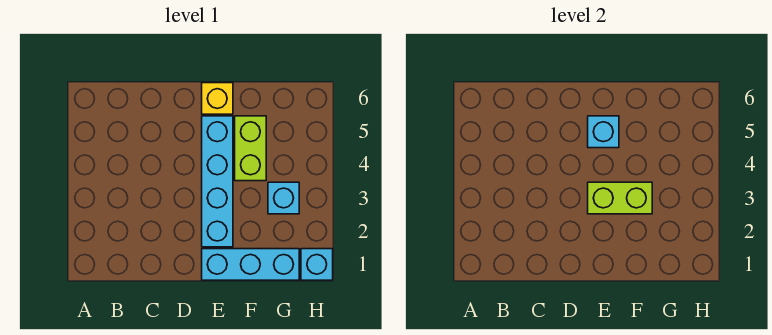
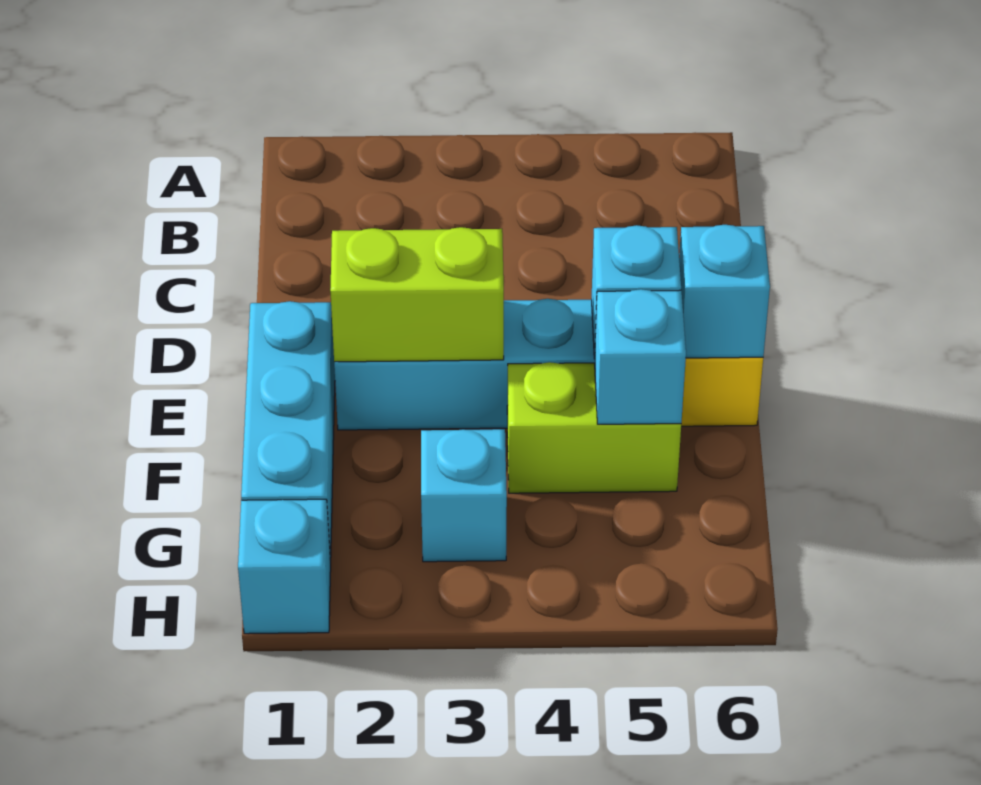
lime brick E3:F3 level 2 -> lime brick E2:E3 level 2
none -> cyan brick E6 level 2
none -> cyan brick F5 level 2

